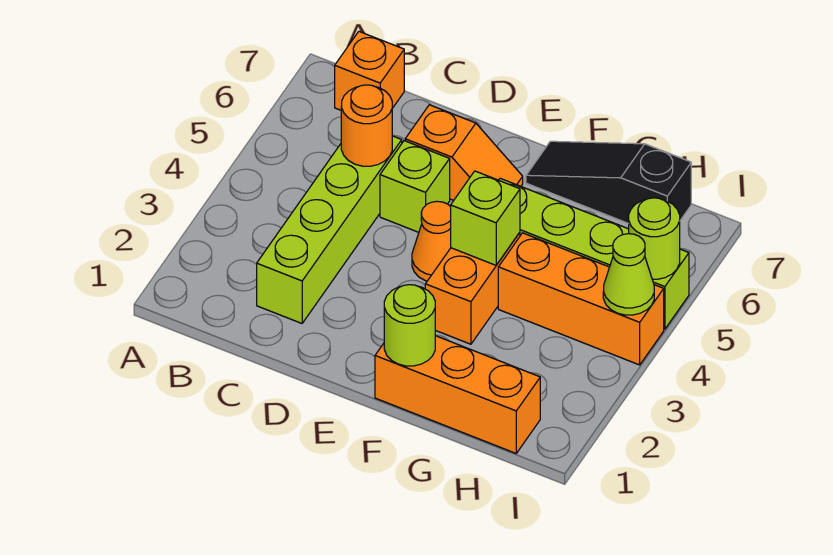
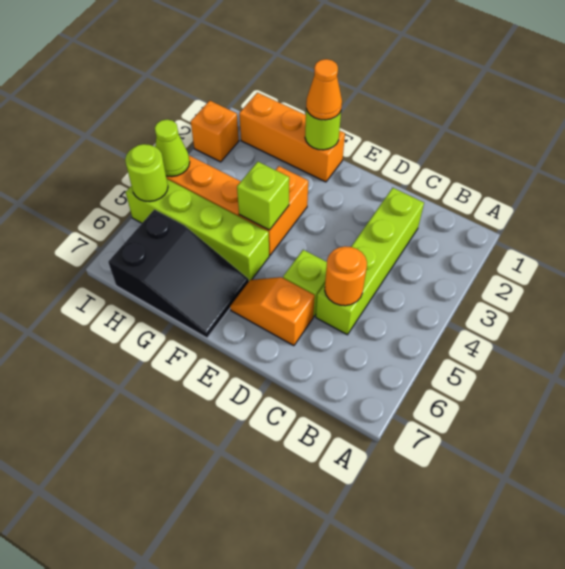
orange brick B7 level 1 -> orange brick I2 level 1
orange cone E4 level 1 -> orange cone F1 level 3
black slope F7:H7 level 1 top H -> black slope F6:H7 level 1 top H

